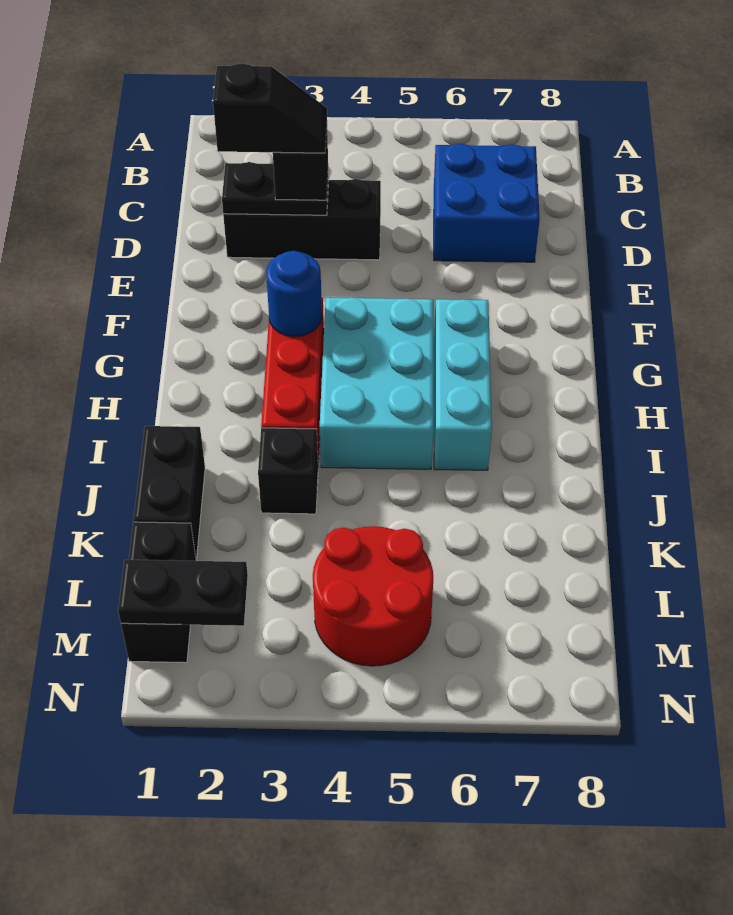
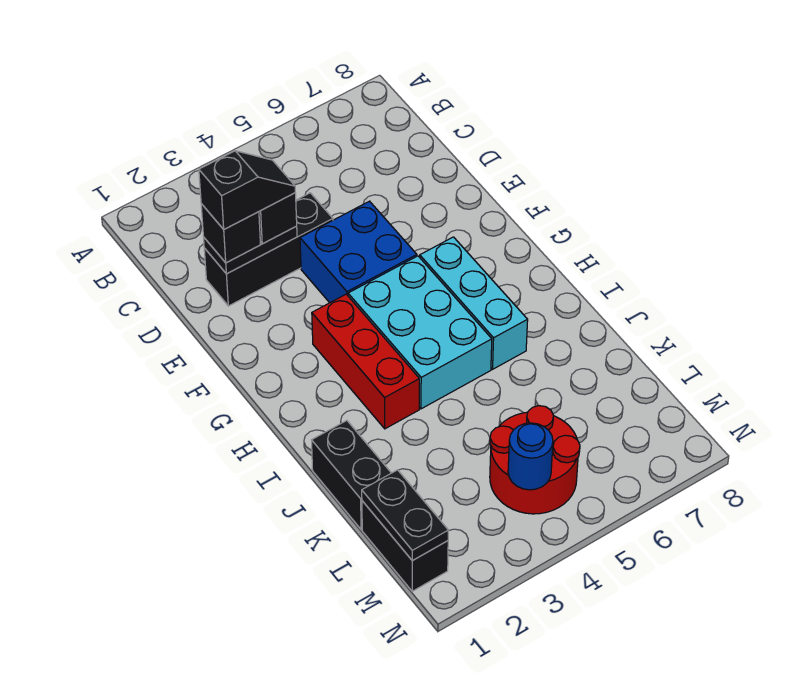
blue brick C6:D7 level 1 -> blue brick E4:F5 level 1
blue round brick G3 level 2 -> blue round brick M4 level 2
black brick J3 level 1 -> black brick D2 level 3
black plate M1:M2 level 2 -> black plate L1:M1 level 2

